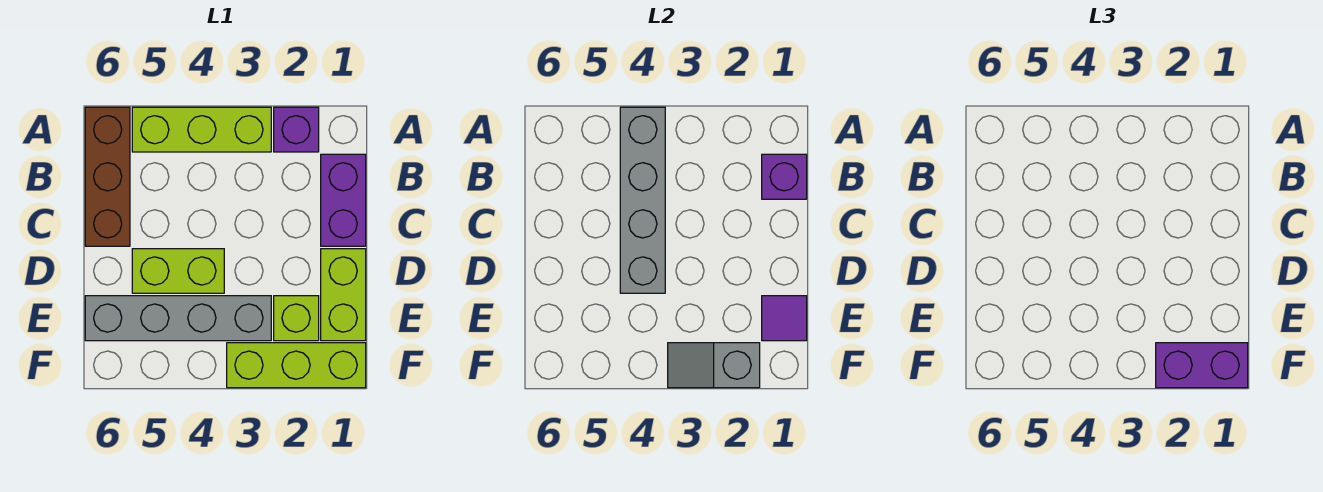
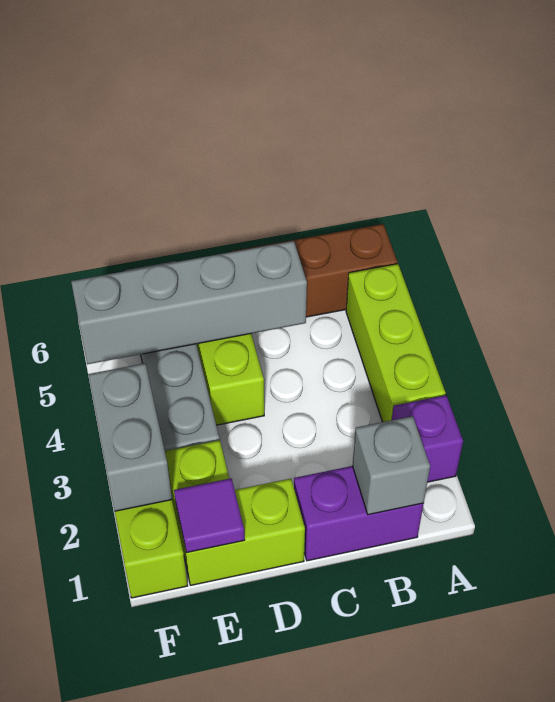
grey brick A4:D4 level 2 -> grey brick C5:F5 level 2
purple brick B1 level 2 -> grey brick B1 level 2
purple brick F1:F2 level 3 -> none
grey slope F2:F3 level 2 top 2 -> grey brick F2:F3 level 2

